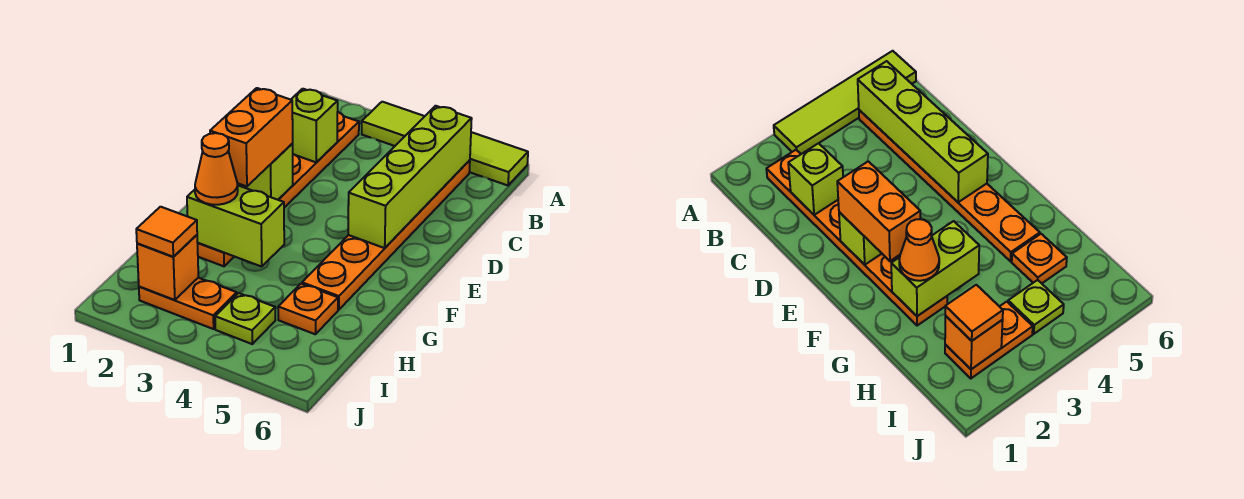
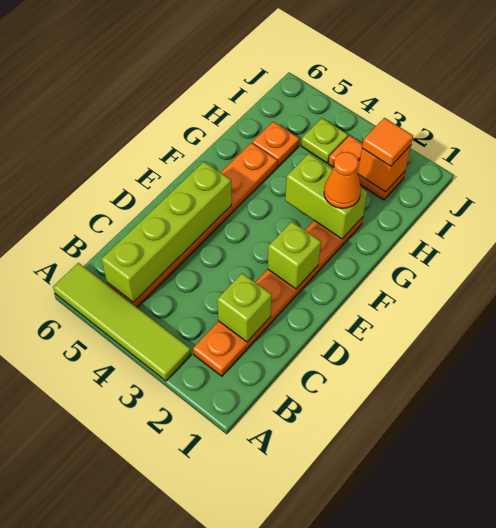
orange brick E2:F2 level 3 -> none

